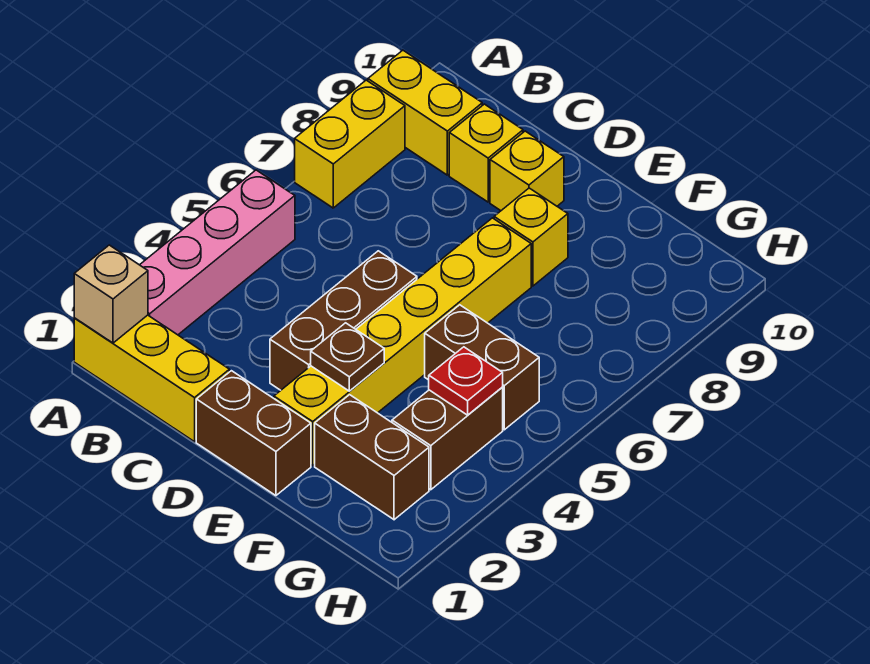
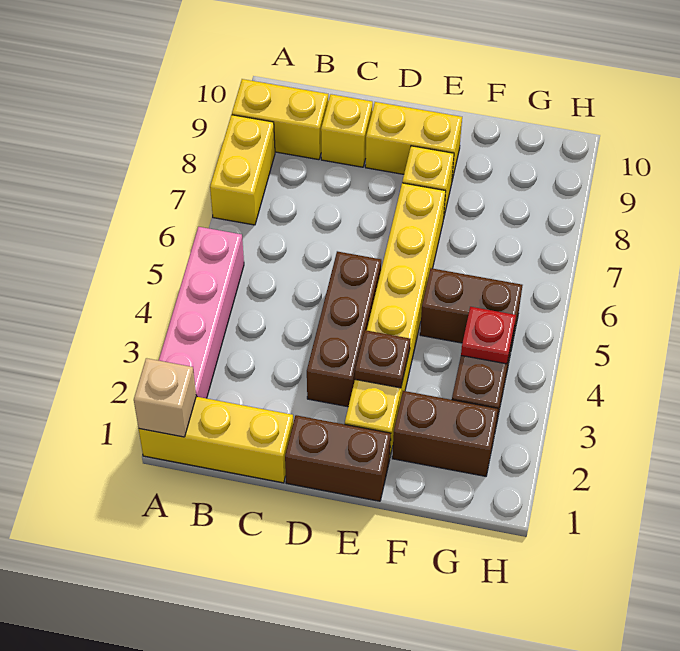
yellow brick D9 level 1 -> yellow brick D9:E9 level 1

